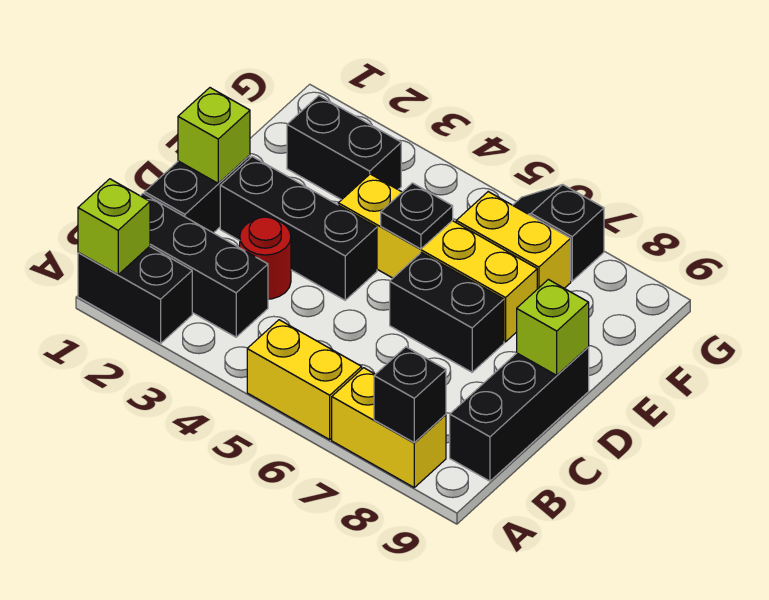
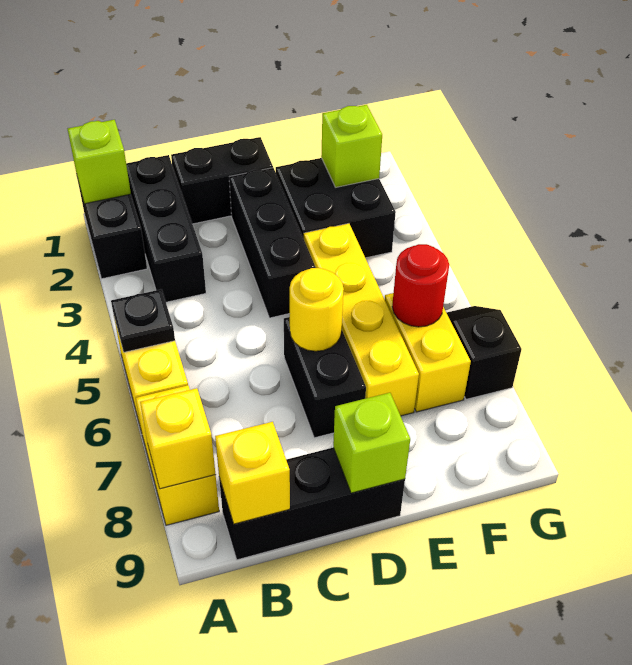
black brick A8 level 2 -> yellow brick A8 level 2
none -> yellow brick B9 level 2
red round brick C3 level 1 -> red round brick F6 level 2
lime brick D1 level 2 -> lime brick F2 level 2
none -> yellow round brick D6 level 2
black plate E5 level 2 -> black plate A5 level 2
black brick F2:F3 level 1 -> black brick E2:F3 level 1

